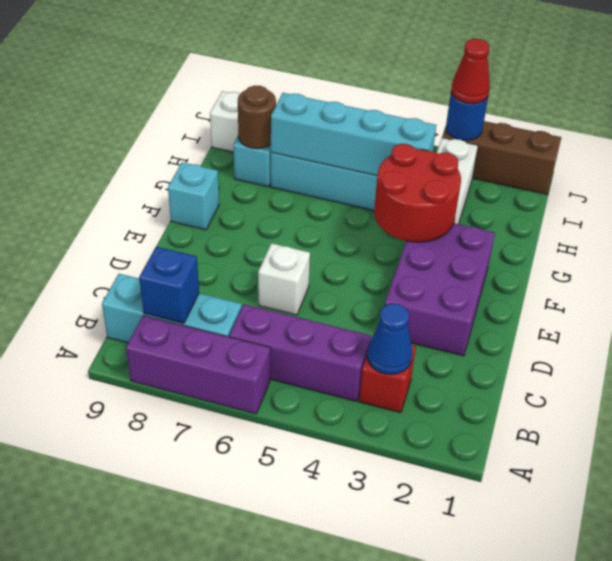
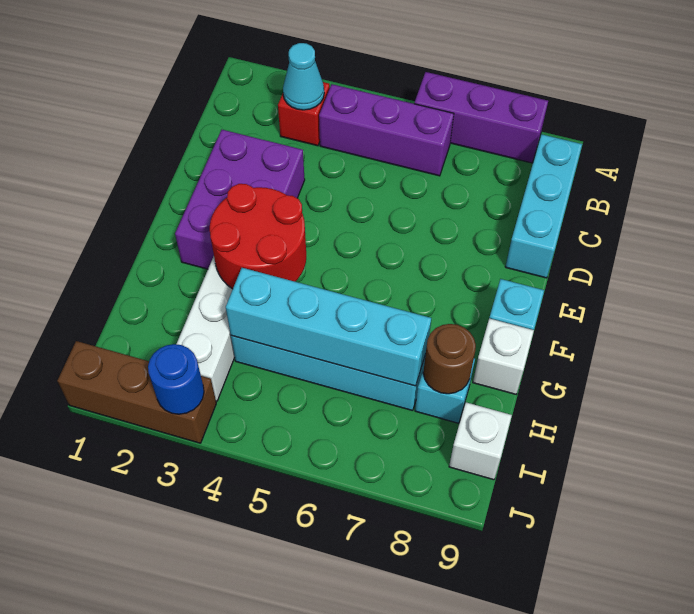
blue cone B3 level 2 -> cyan cone B3 level 2
cyan brick B7:B9 level 1 -> cyan brick B9:D9 level 1
blue brick B8 level 2 -> none
white brick D6 level 1 -> white brick G9 level 1
red cone J3 level 3 -> none

